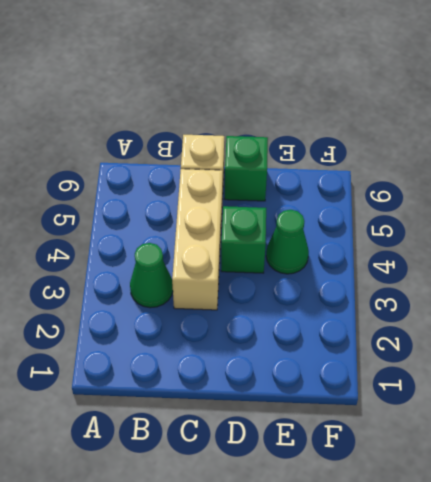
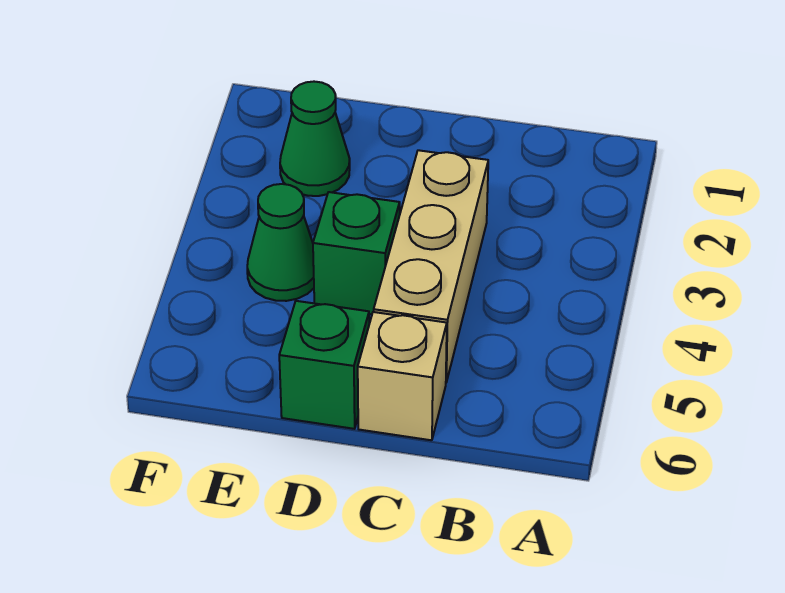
green cone B3 level 1 -> green cone E2 level 1

